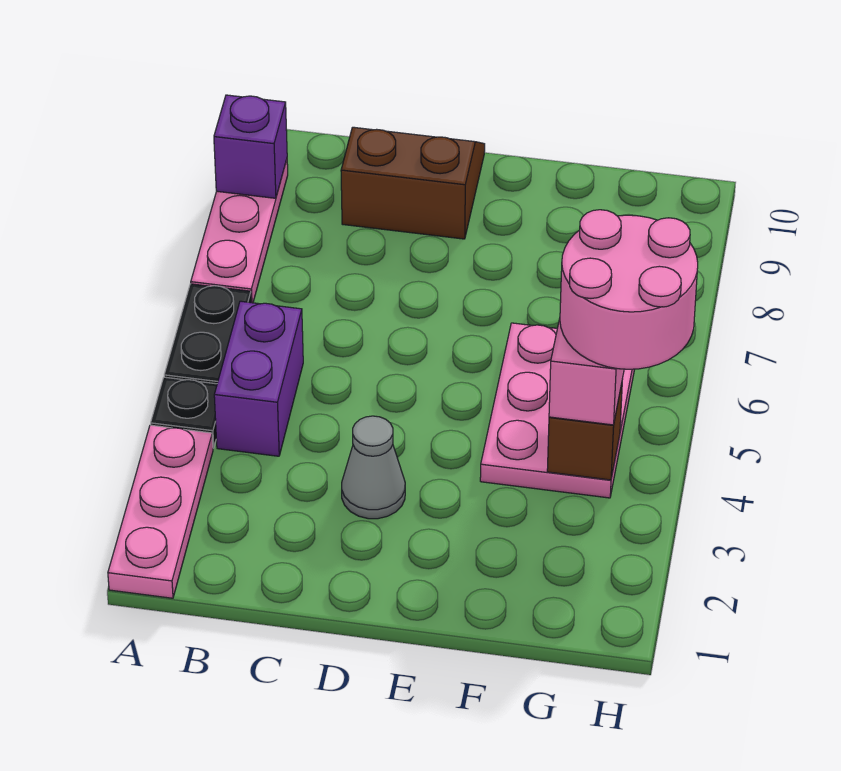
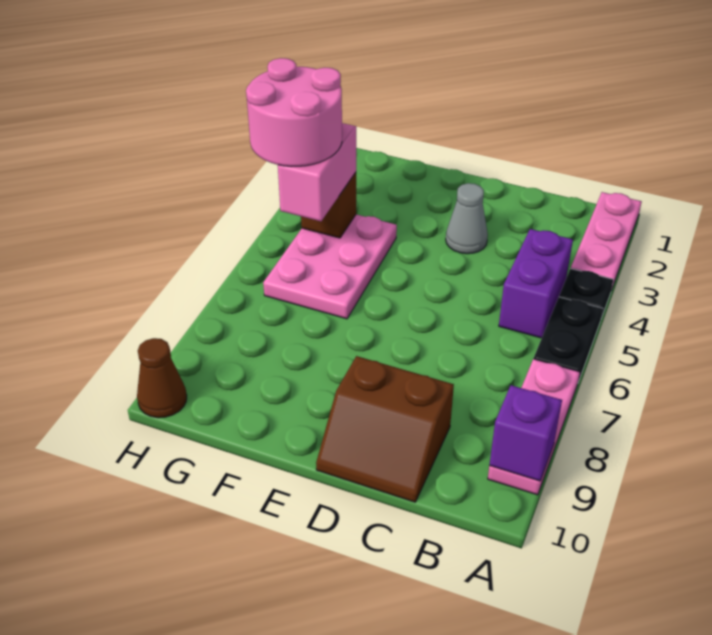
none -> brown cone H10 level 1

